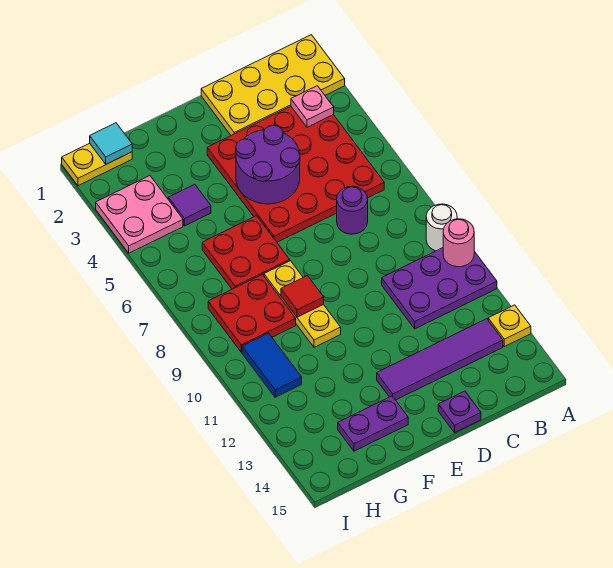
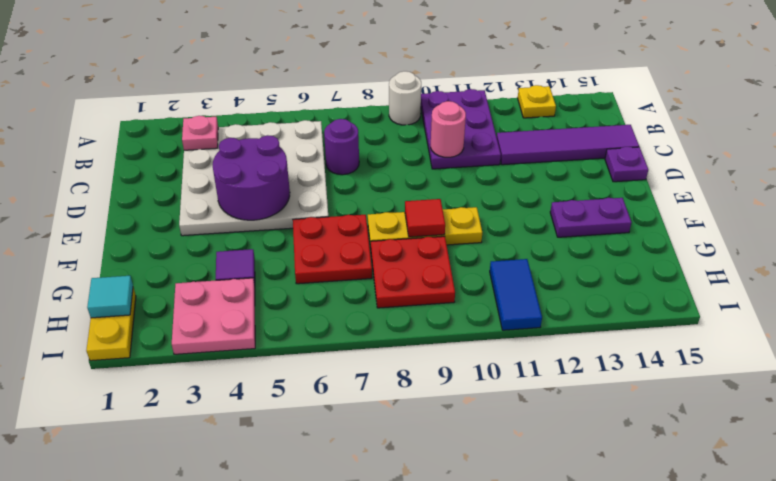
yellow plate A1:D2 level 1 -> none
pink round brick A10 level 2 -> pink round brick C10 level 2
red plate B3:E6 level 1 -> white plate B3:E6 level 1
purple tile B13:E13 level 1 -> purple tile C12:C15 level 1
purple plate F14:G14 level 1 -> purple plate F13:F14 level 1
blue tile H10:H11 level 1 -> blue tile H11:I11 level 1

